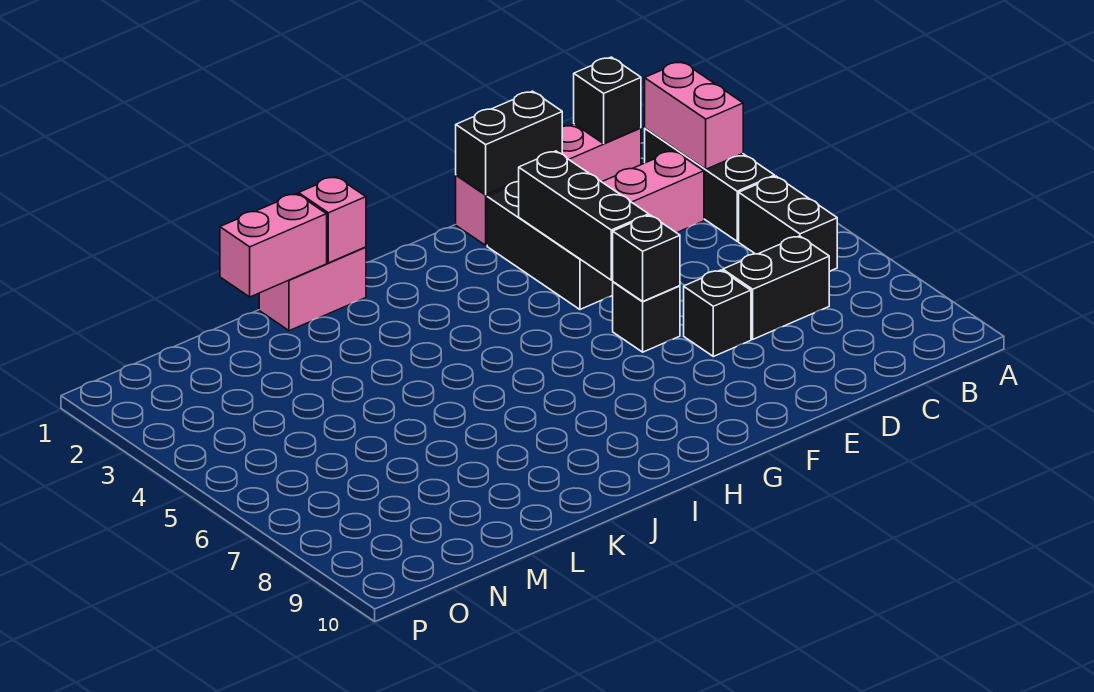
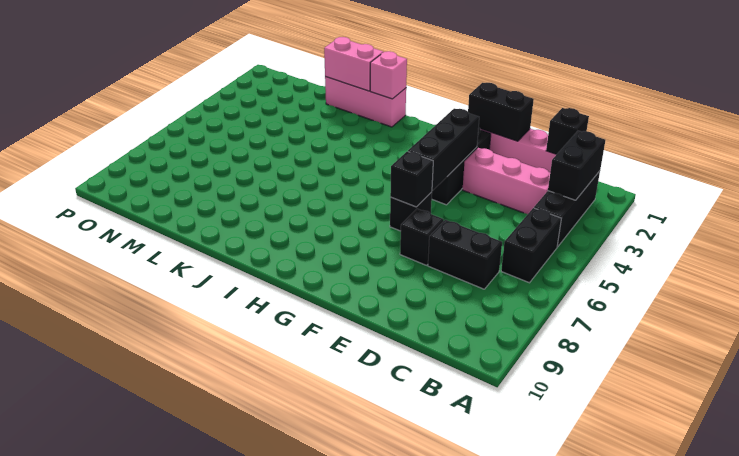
pink brick B2:B3 level 2 -> black brick B2:B3 level 2
pink brick J1:K1 level 1 -> pink brick J1:L1 level 1

